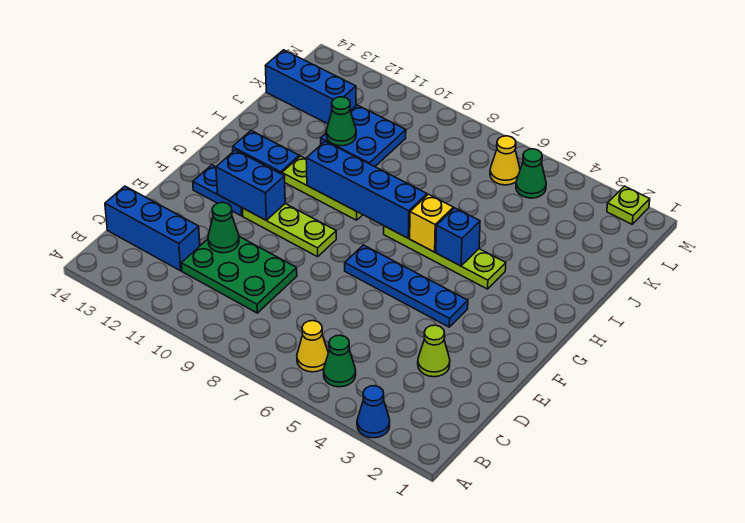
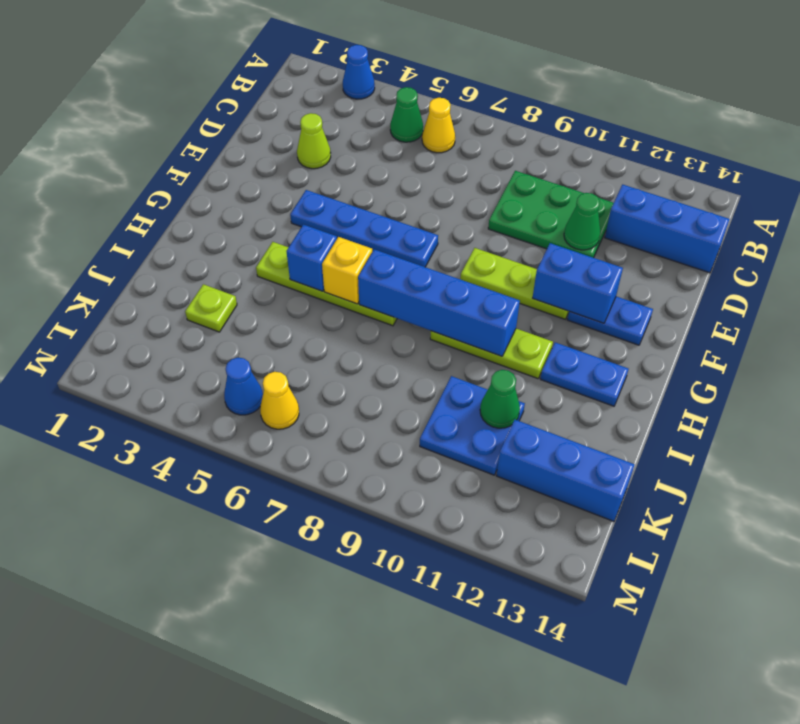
green cone L5 level 1 -> blue cone L5 level 1
lime plate M2 level 1 -> lime plate J3 level 1

